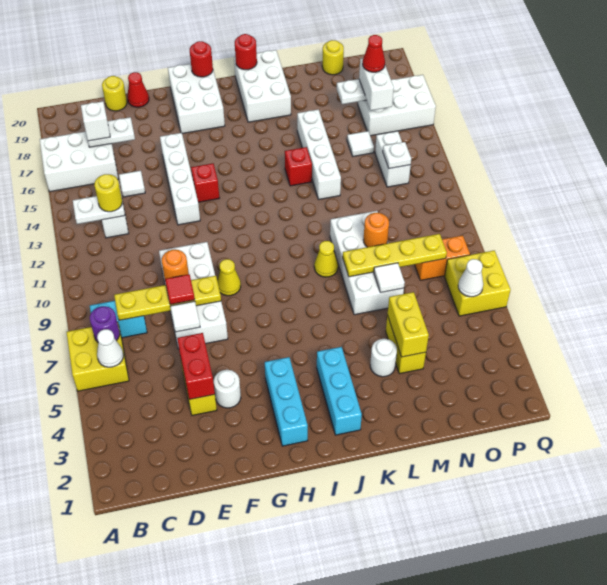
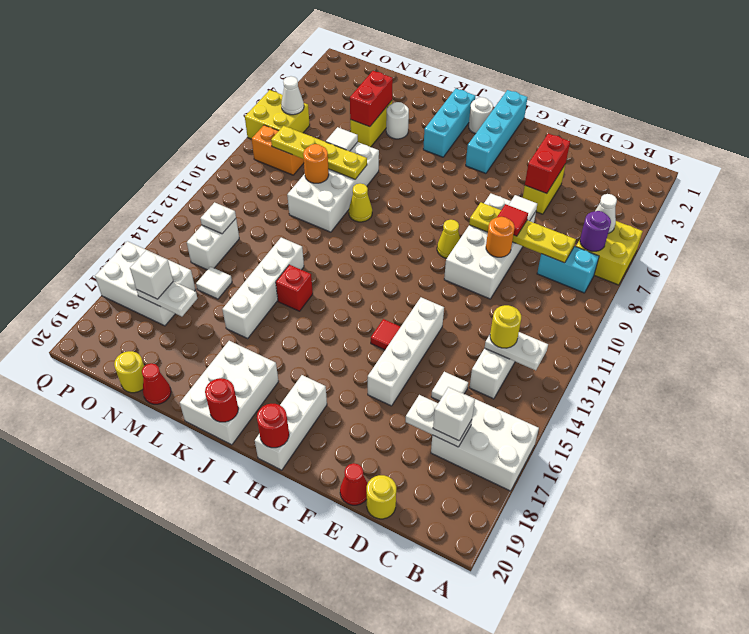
white round brick F4 level 1 -> white round brick I2 level 1
red brick G14 level 1 -> red tile G14 level 1
white brick G18:H20 level 1 -> white brick H18:H20 level 1
cyan brick H2:H4 level 1 -> cyan brick H1:H4 level 1
yellow brick M4:M5 level 2 -> red brick M4:M5 level 2
white brick O16:O17 level 3 -> white brick O17 level 3
red cone O17 level 4 -> red cone M20 level 1

